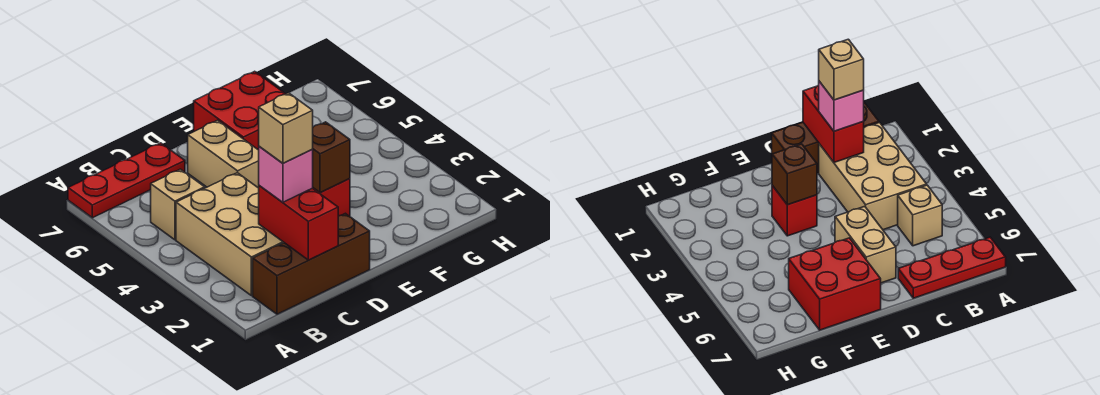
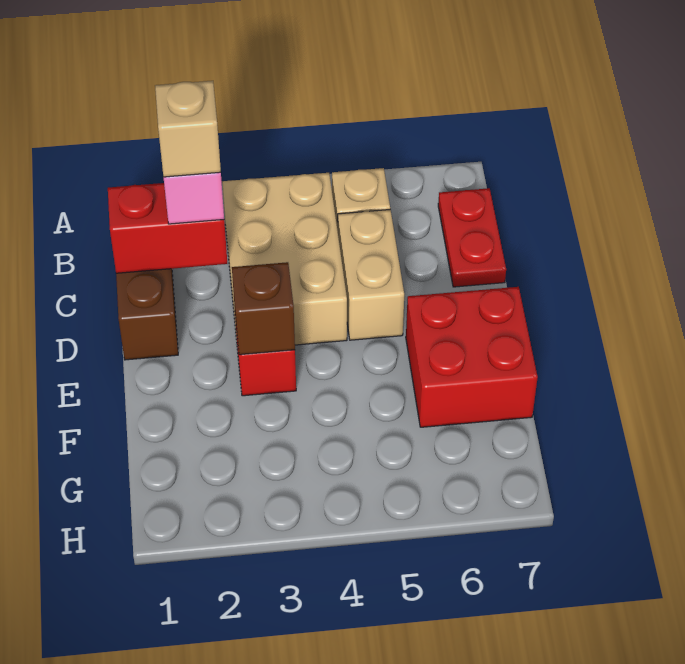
red plate A7:C7 level 1 -> red plate B7:C7 level 1
tan brick B2:C4 level 1 -> tan brick B3:D4 level 1
tan brick D5:D6 level 1 -> tan brick C5:D5 level 1

